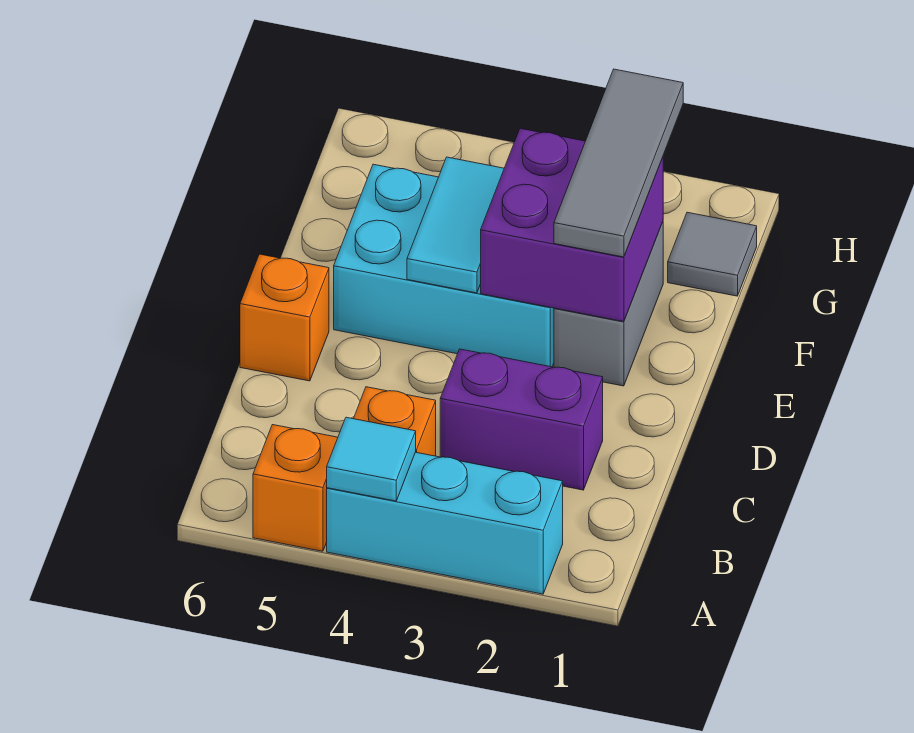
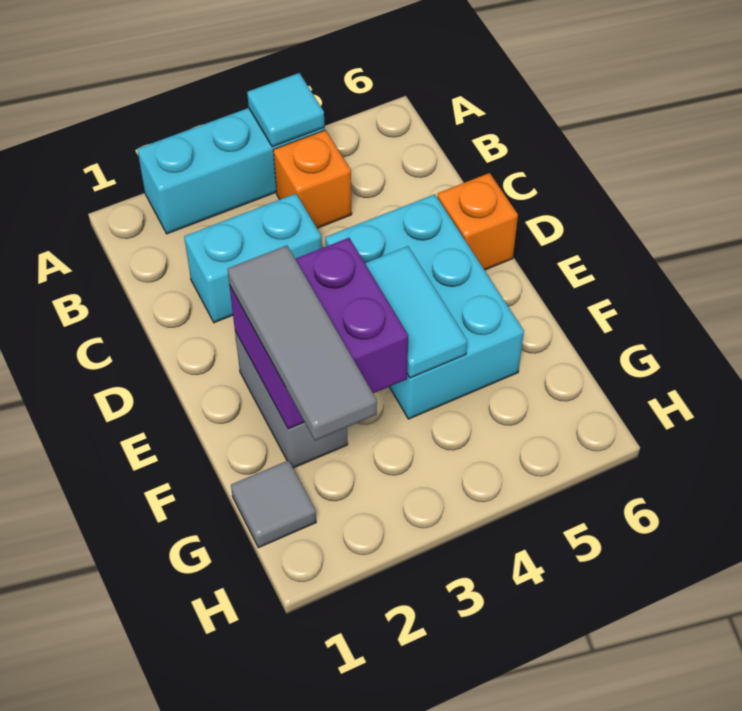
orange brick A5 level 1 -> none
purple brick C2:C3 level 1 -> cyan brick C2:C3 level 1
cyan brick E3:F5 level 1 -> cyan brick D4:F5 level 1

